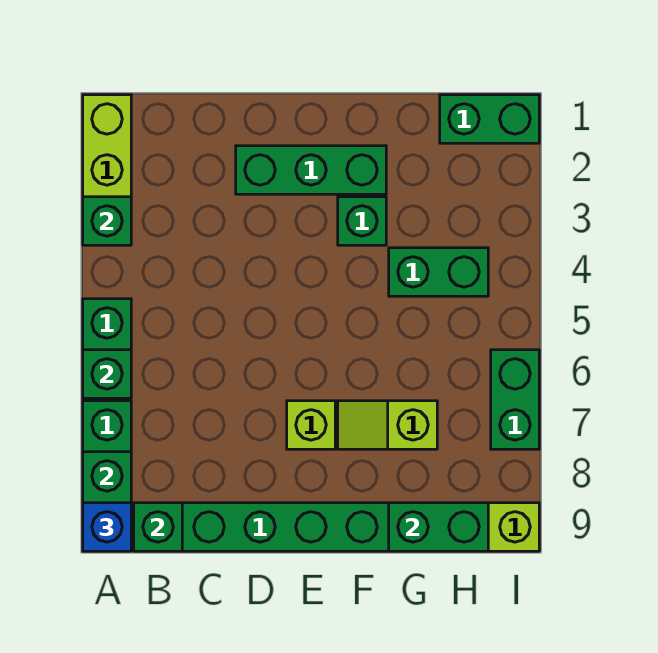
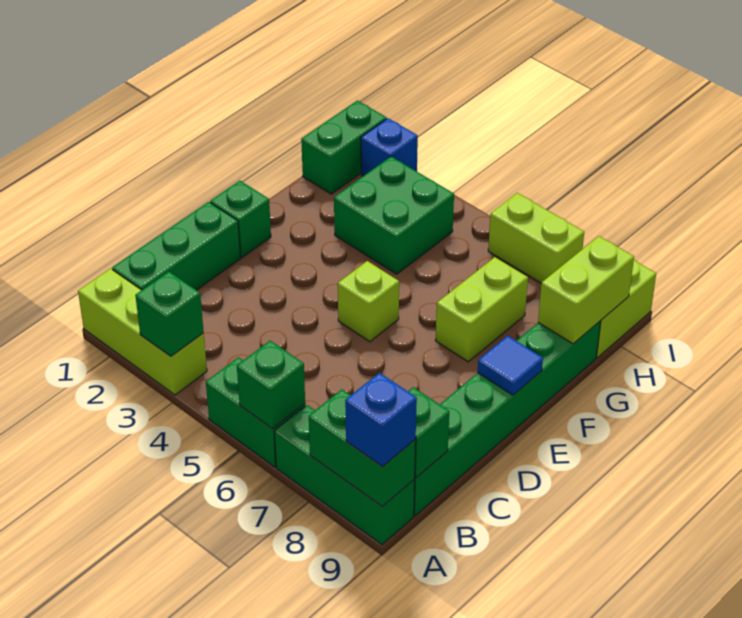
green brick D2:F2 level 1 -> green brick B1:D1 level 1
lime brick E7 level 1 -> lime brick E5 level 1
none -> blue tile E9 level 2
green brick F3 level 1 -> green brick E1 level 1
lime slope F7:G7 level 1 top G -> lime brick F7:G7 level 1
green brick G4:H4 level 1 -> green brick G3:H4 level 1
green brick G9:H9 level 2 -> lime brick G9:H9 level 2
none -> blue brick I2 level 1
green brick I6:I7 level 1 -> lime brick I6:I7 level 1

